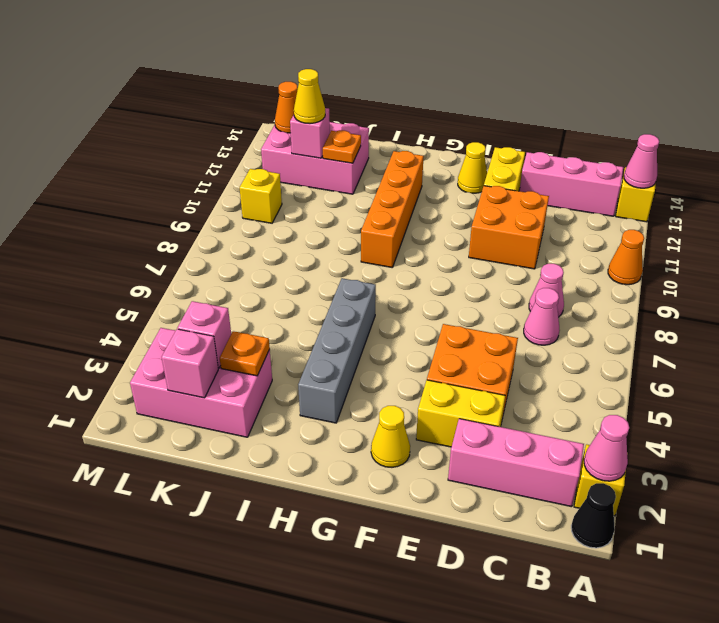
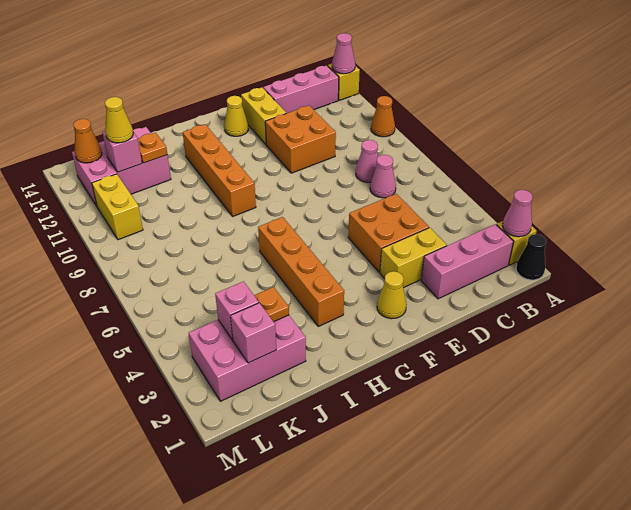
grey brick H3:H6 level 1 -> orange brick H3:H6 level 1
yellow brick L10 level 1 -> yellow brick L10:L11 level 1

